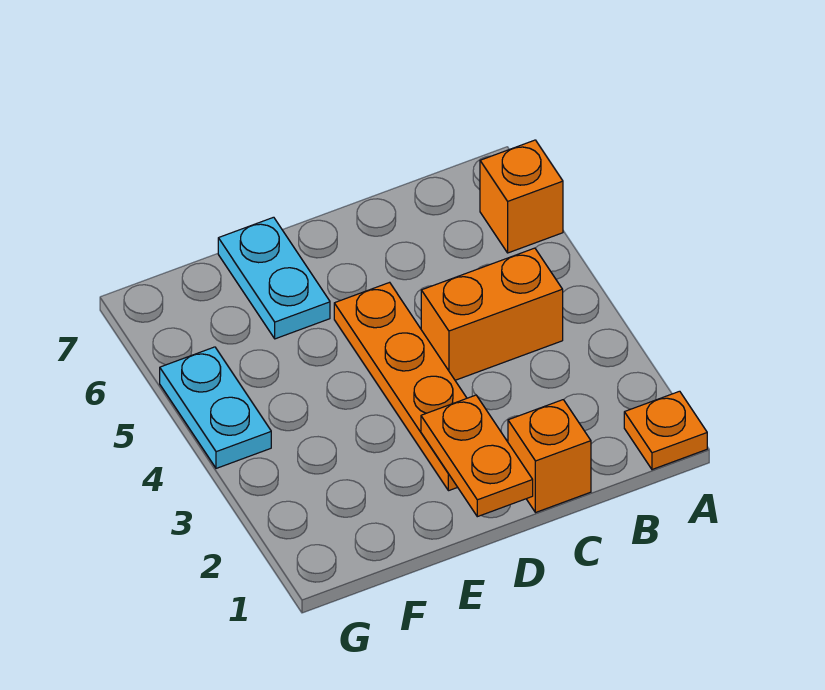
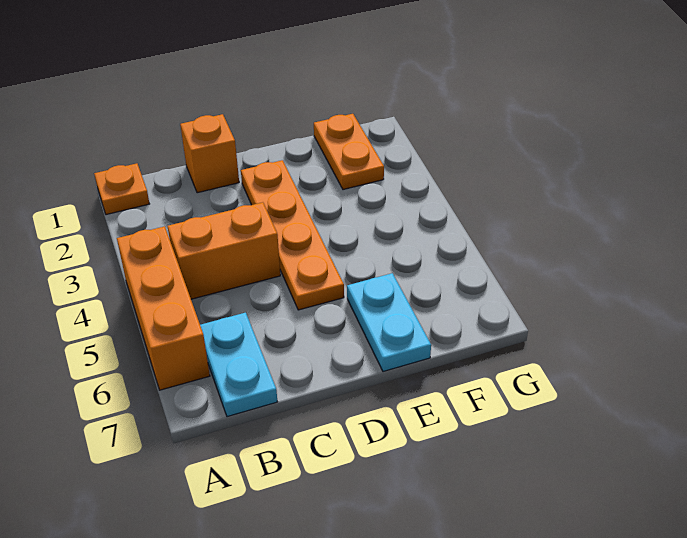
orange brick A6 level 1 -> orange brick A4:A6 level 1
orange plate D1:D2 level 2 -> orange plate F1:F2 level 1
cyan plate G4:G5 level 1 -> cyan plate B6:B7 level 1

